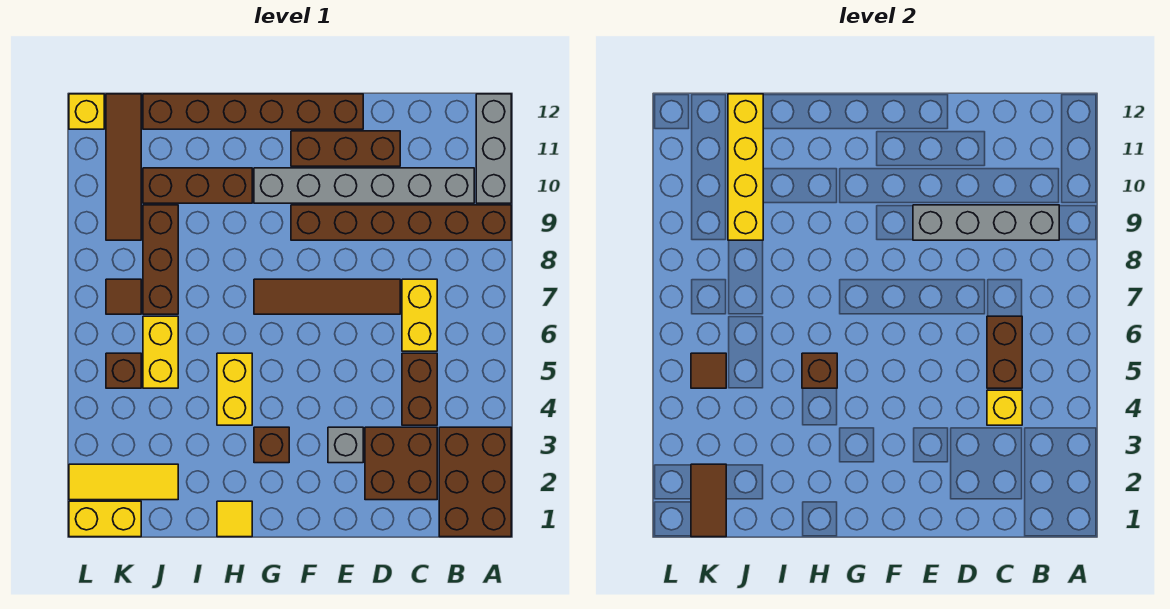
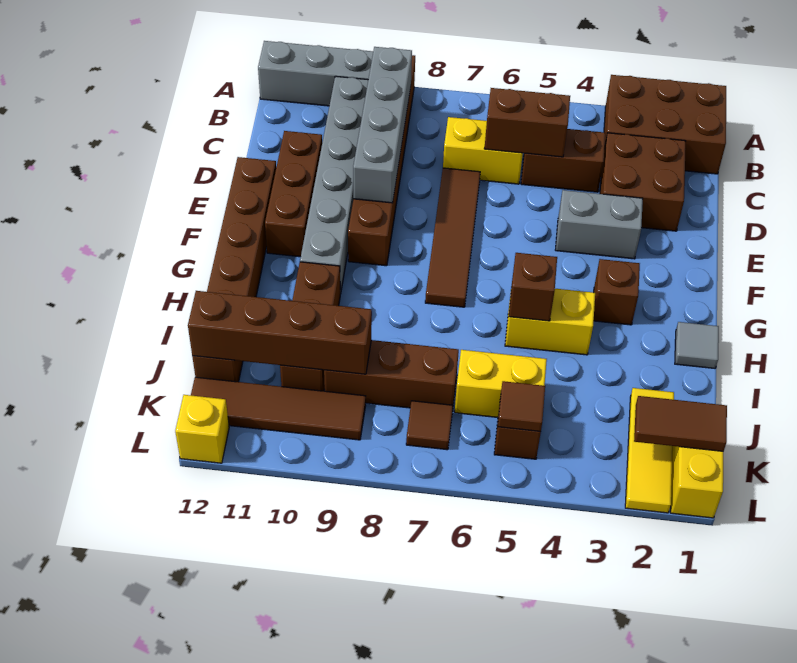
yellow brick C4 level 2 -> none
grey brick E3 level 1 -> grey brick E3:E4 level 1
yellow tile H1 level 1 -> grey tile H1 level 1
yellow brick J9:J12 level 2 -> brown brick J9:J12 level 2

